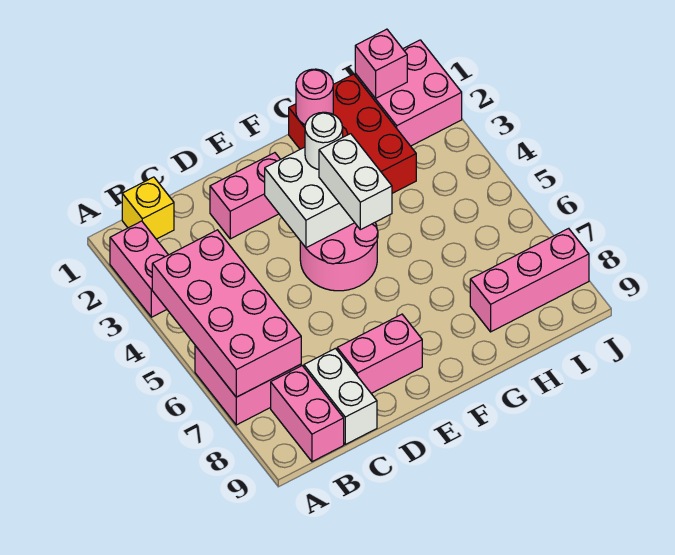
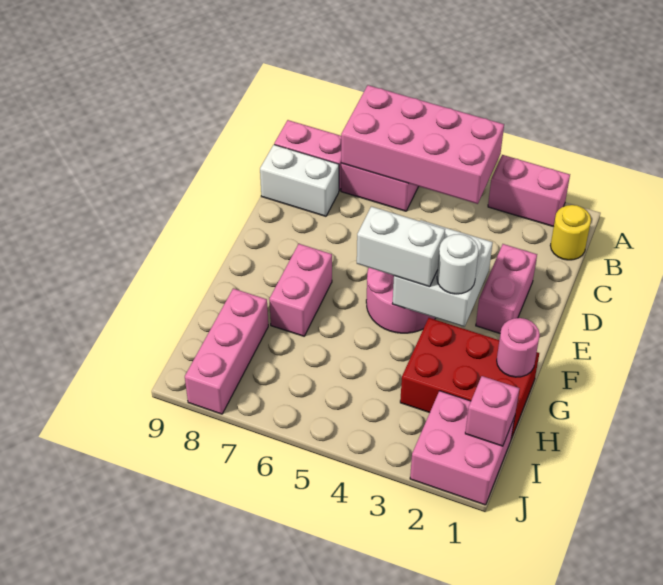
yellow brick B1 level 1 -> yellow round brick B1 level 1
pink brick D8:E8 level 1 -> pink brick F7:G7 level 1

